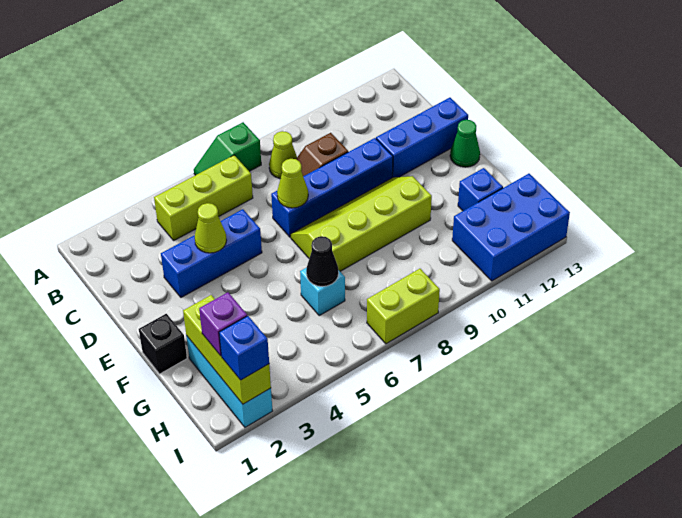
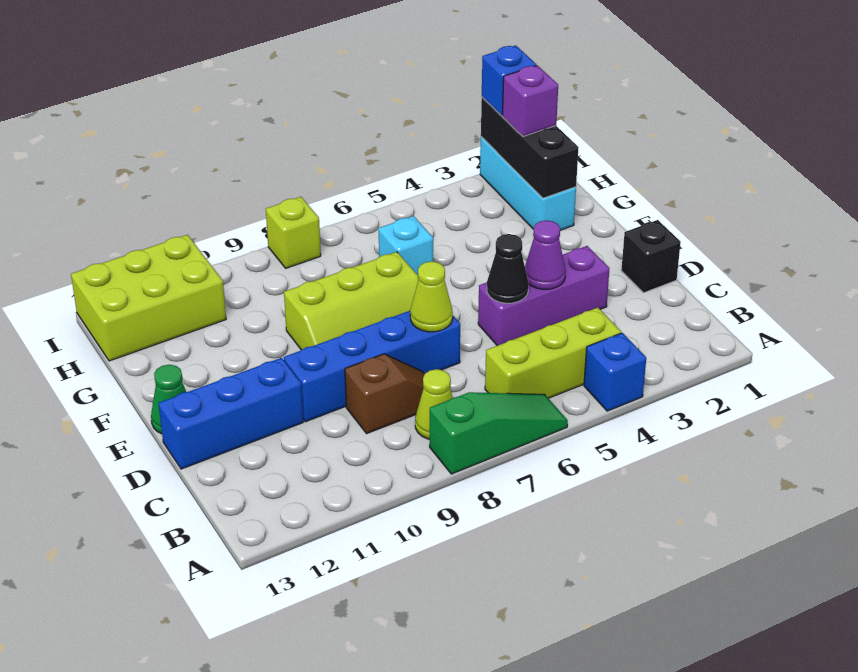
green slope A6:A7 level 1 top 7 -> green slope A6:A8 level 1 top 8
blue brick D3:D5 level 1 -> purple brick D3:D5 level 1
lime cone D4 level 2 -> purple cone D4 level 2
lime slope E7:F10 level 1 top F -> lime slope E7:F9 level 1 top F
black brick F1 level 1 -> black brick D1 level 1
lime brick G2:I2 level 2 -> black brick G2:I2 level 2
black cone G6 level 2 -> black cone D5 level 2
blue brick G12 level 1 -> blue brick A4 level 1
blue brick H11:I13 level 1 -> lime brick H11:I13 level 1
lime brick I7:I8 level 1 -> lime brick I8 level 1

